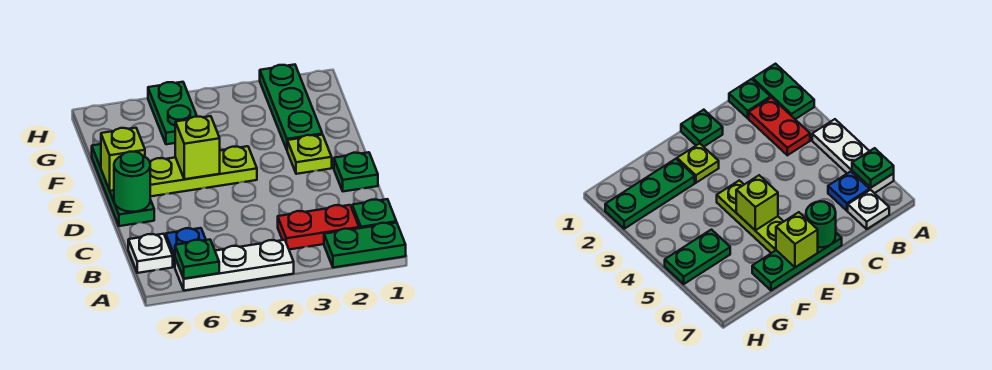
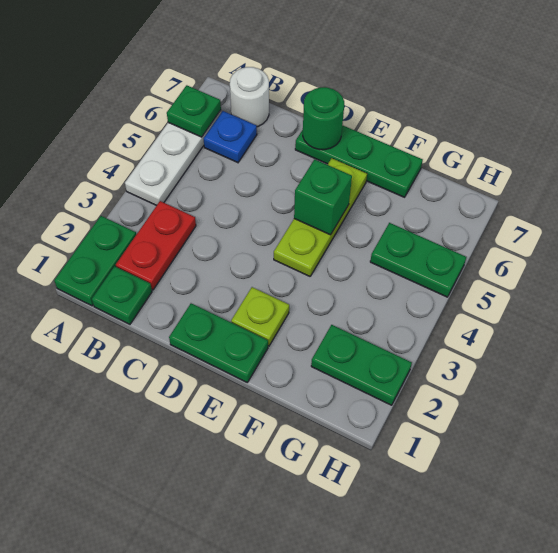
white plate B7 level 1 -> white round brick B7 level 1
green plate D1 level 1 -> green plate D1:E1 level 1
lime brick E5 level 2 -> green brick E5 level 2
lime brick E7 level 2 -> none
green plate F2:H2 level 1 -> green plate G2:H2 level 1

